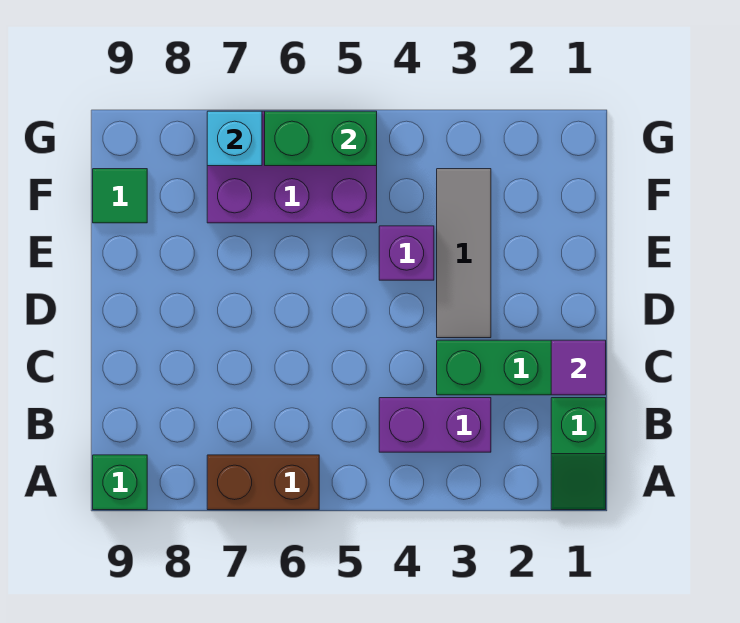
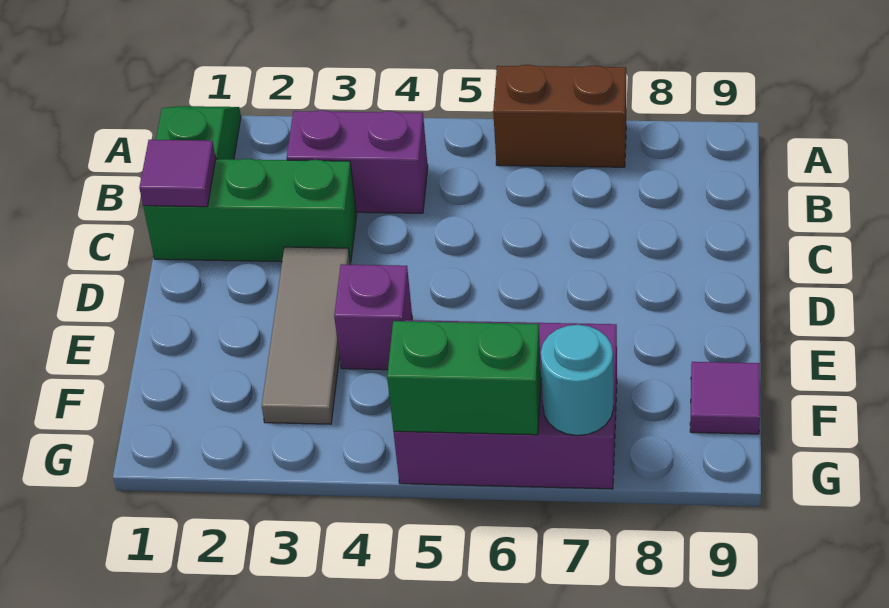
green brick A9 level 1 -> none
green tile F9 level 1 -> purple tile F9 level 1
cyan brick G7 level 2 -> cyan round brick G7 level 2

